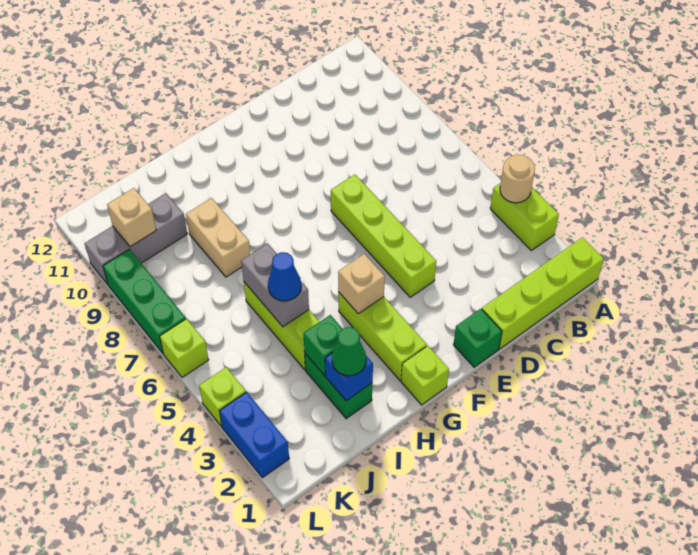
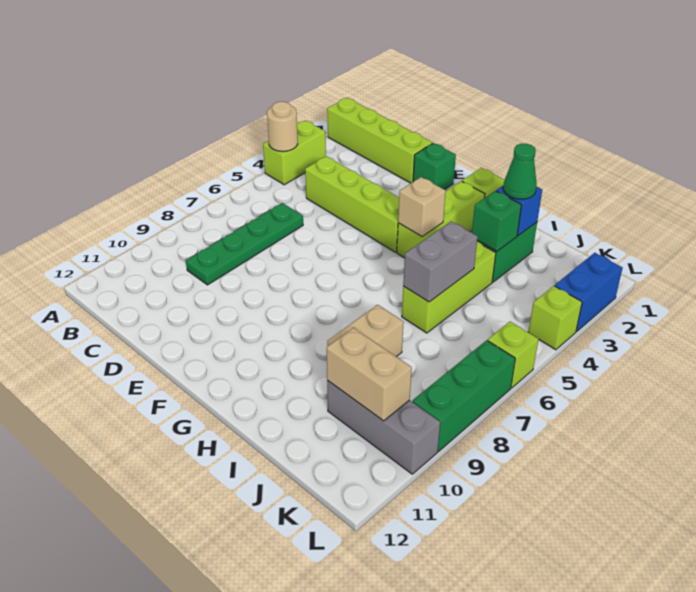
none -> green plate C6:C9 level 1
lime brick E4:E7 level 1 -> lime brick C4:F4 level 1
blue cone I5 level 3 -> none
tan brick K10 level 2 -> tan brick J10:K10 level 2

